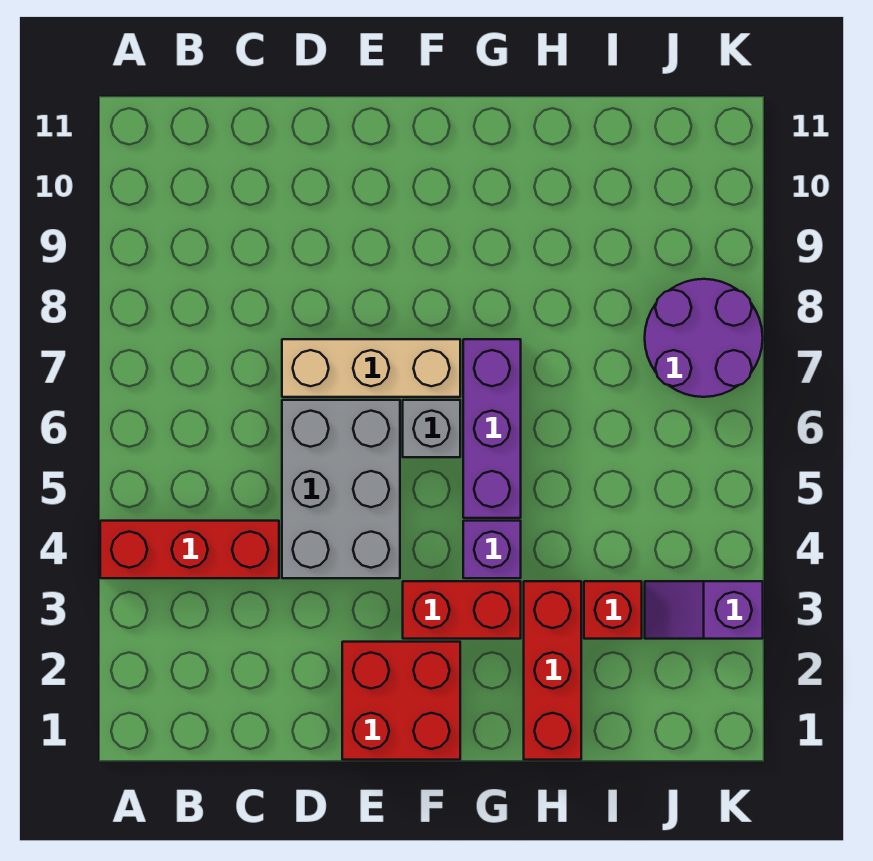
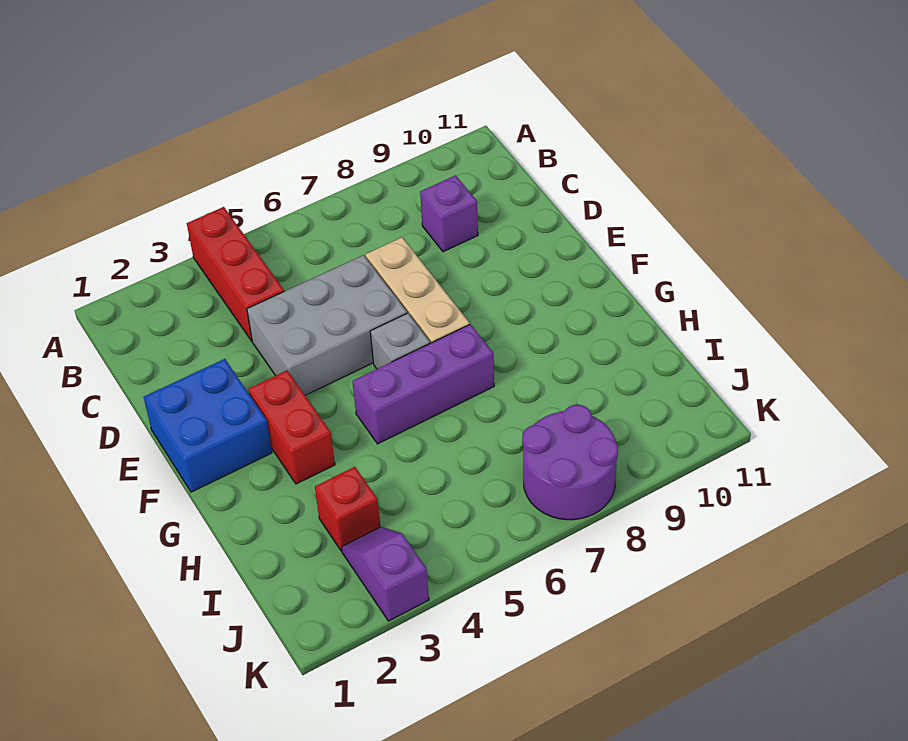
red brick E1:F2 level 1 -> blue brick E1:F2 level 1
purple brick G4 level 1 -> purple brick C9 level 1
red brick H1:H3 level 1 -> none

